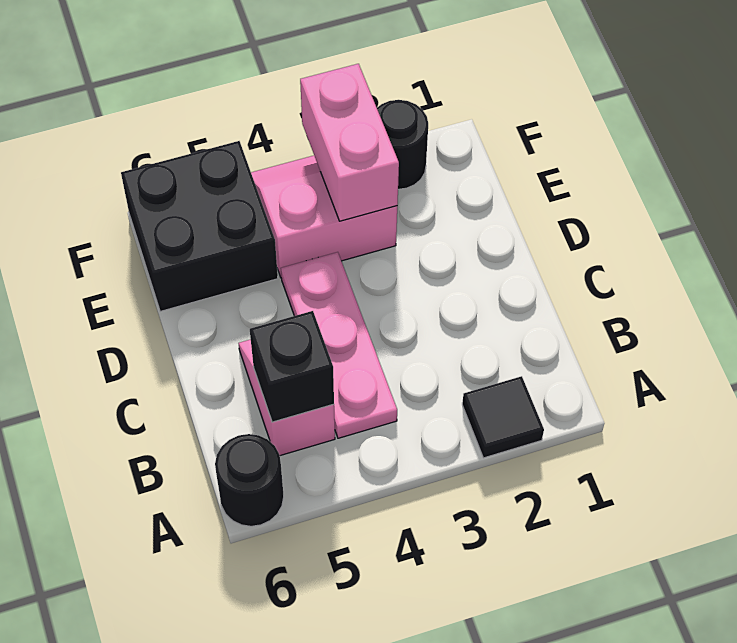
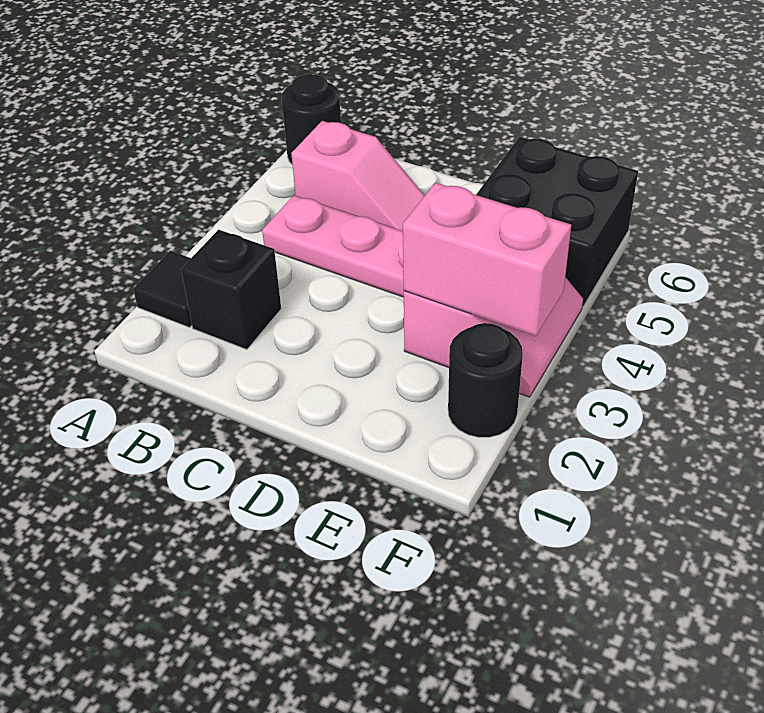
black brick B5 level 2 -> black brick B2 level 1

